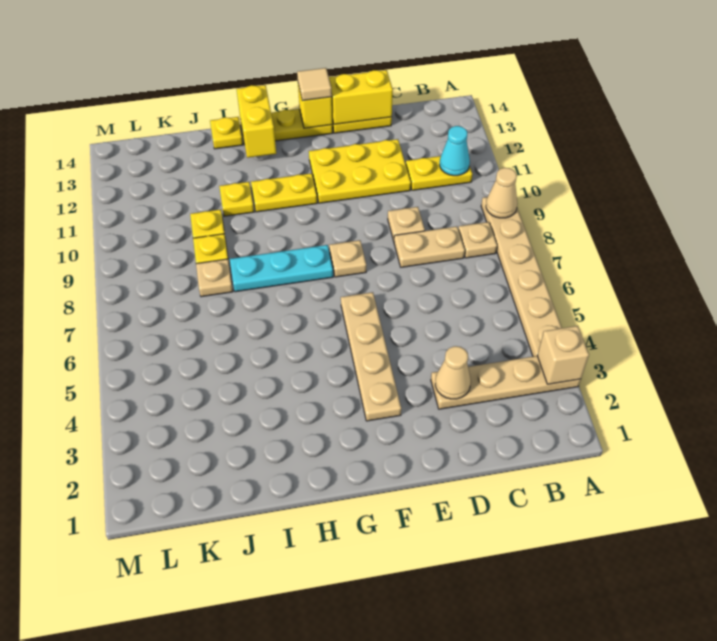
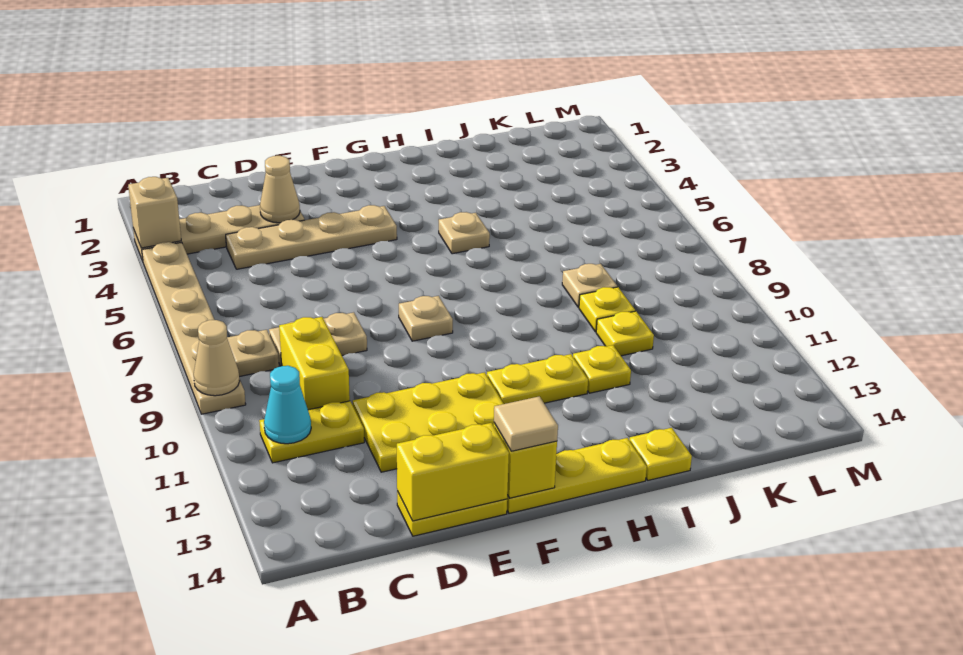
tan plate D9 level 1 -> tan plate H5 level 1
tan plate F3:F6 level 1 -> tan plate C4:F4 level 1
cyan plate G8:I8 level 1 -> none
yellow brick H13:H14 level 2 -> yellow brick C9:C10 level 1

